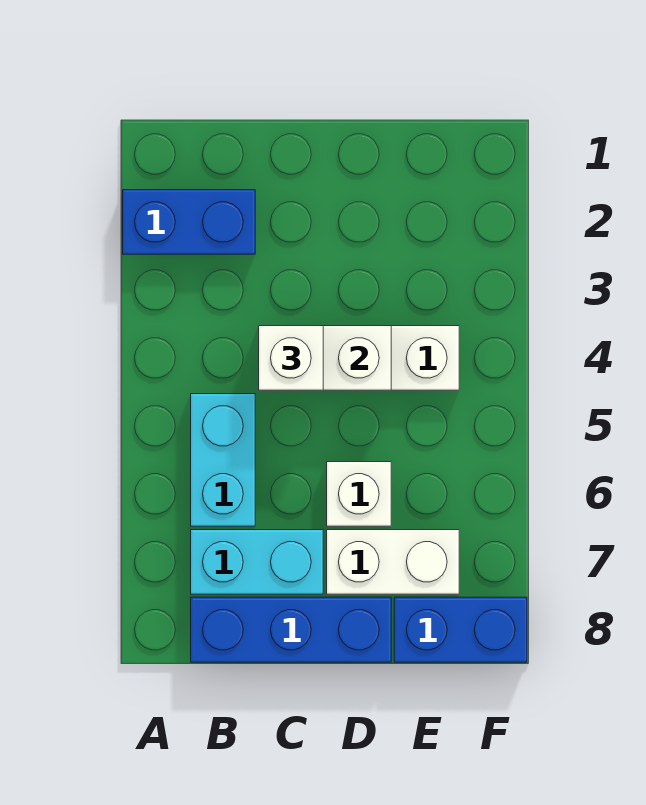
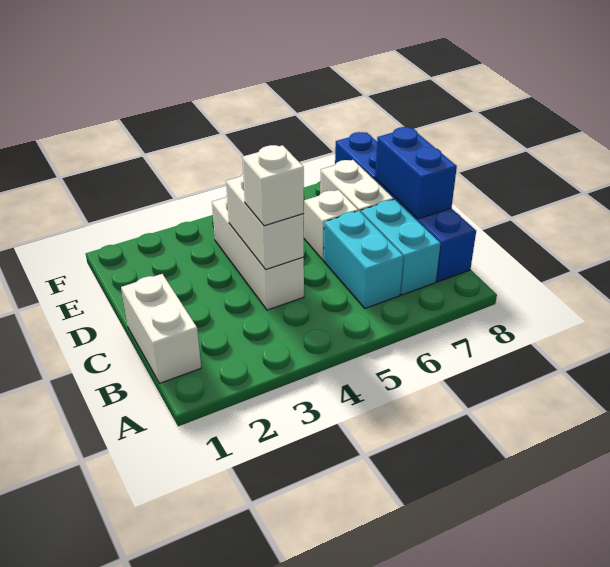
blue brick A2:B2 level 1 -> blue brick C8:D8 level 2
none -> white brick B1:C1 level 1
cyan brick B5:B6 level 1 -> cyan brick B6:C6 level 1

